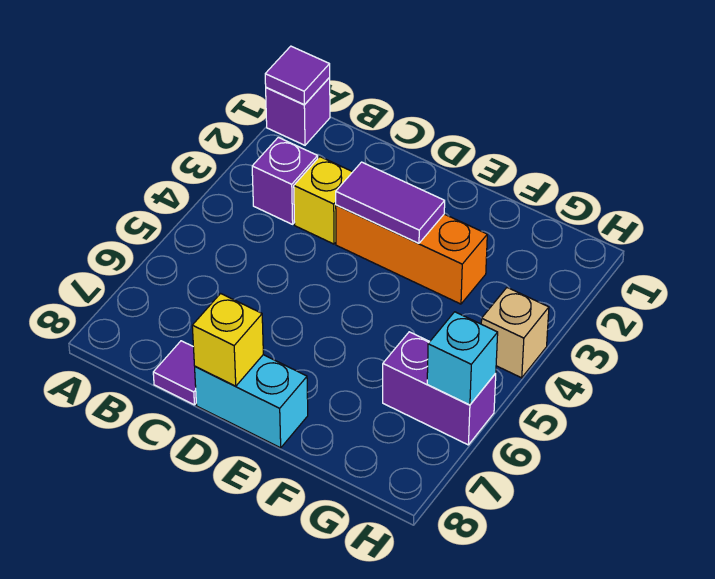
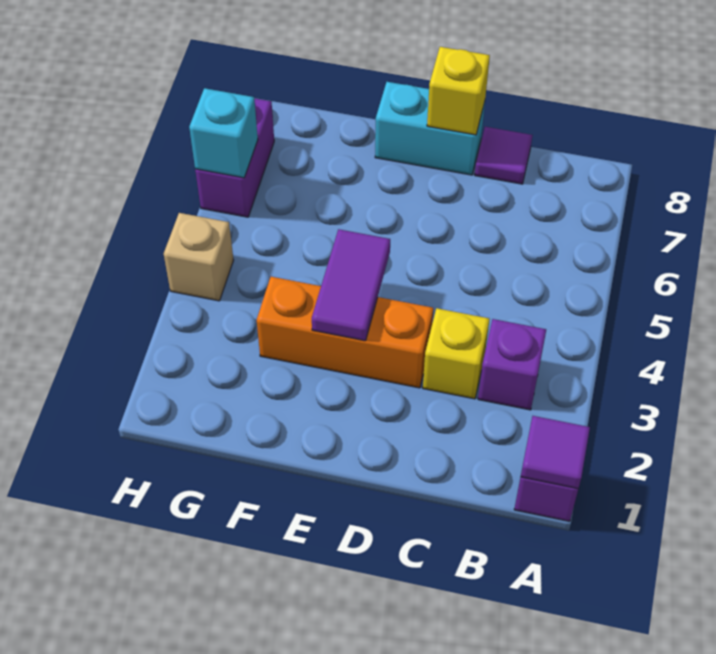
purple tile D3:E3 level 2 -> purple tile E3:E4 level 2
purple brick G6:H6 level 1 -> purple brick H6:H7 level 1

